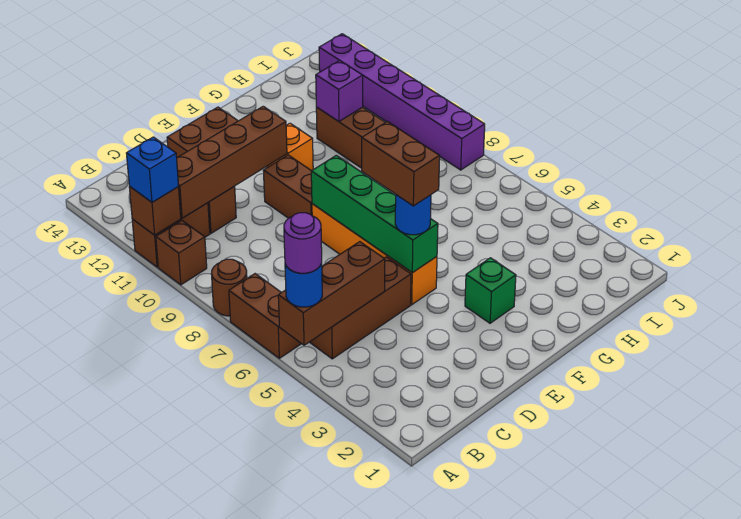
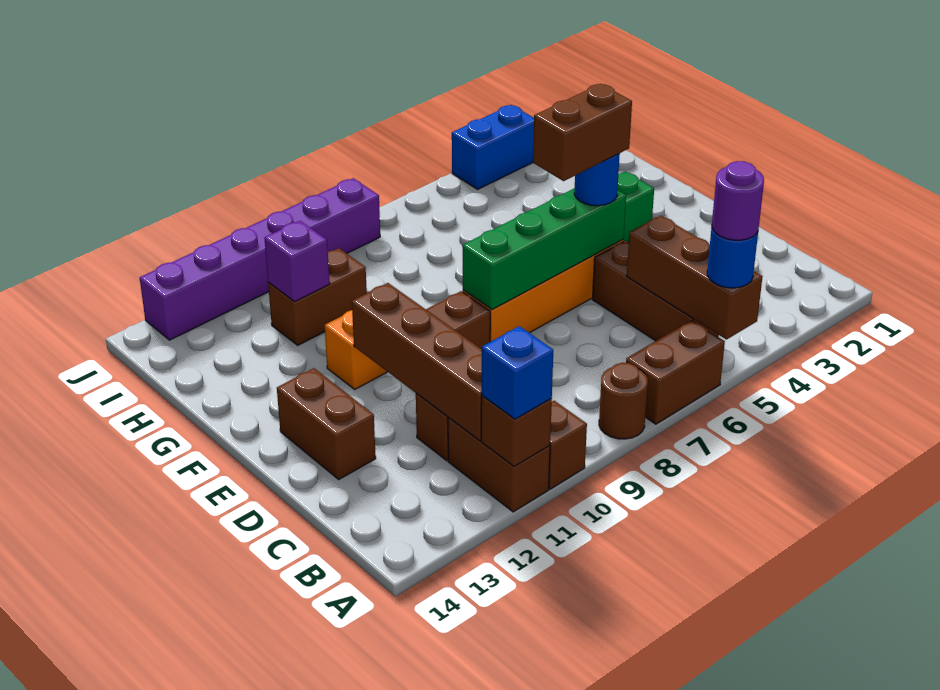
none -> blue brick J3:J4 level 1

